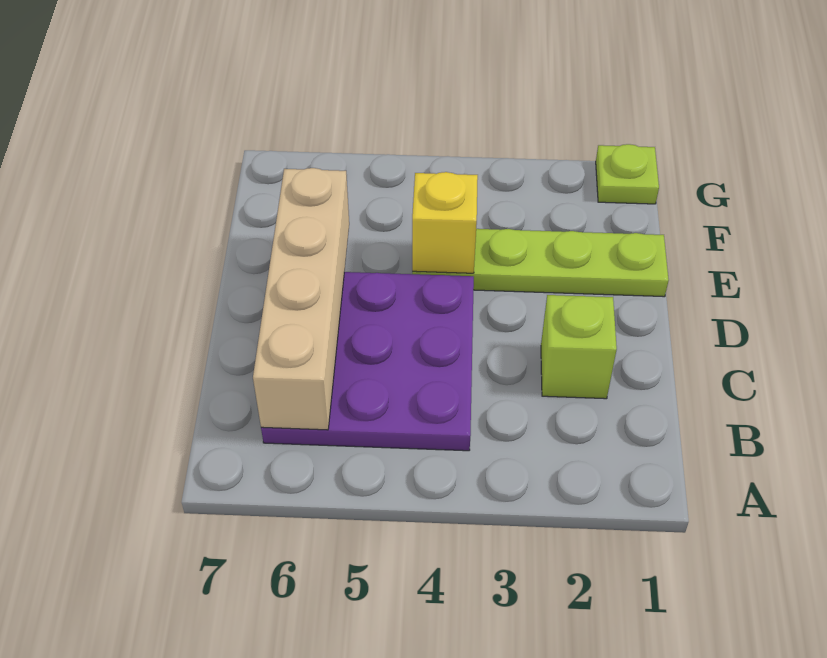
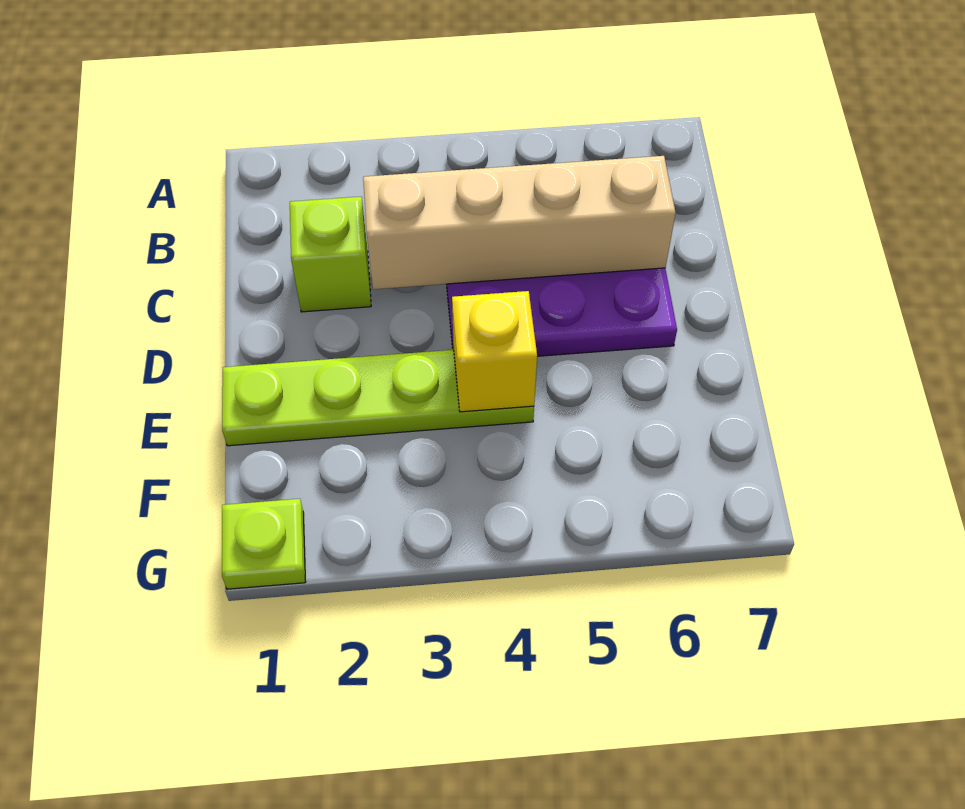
tan brick B6:E6 level 2 -> tan brick C3:C6 level 2

